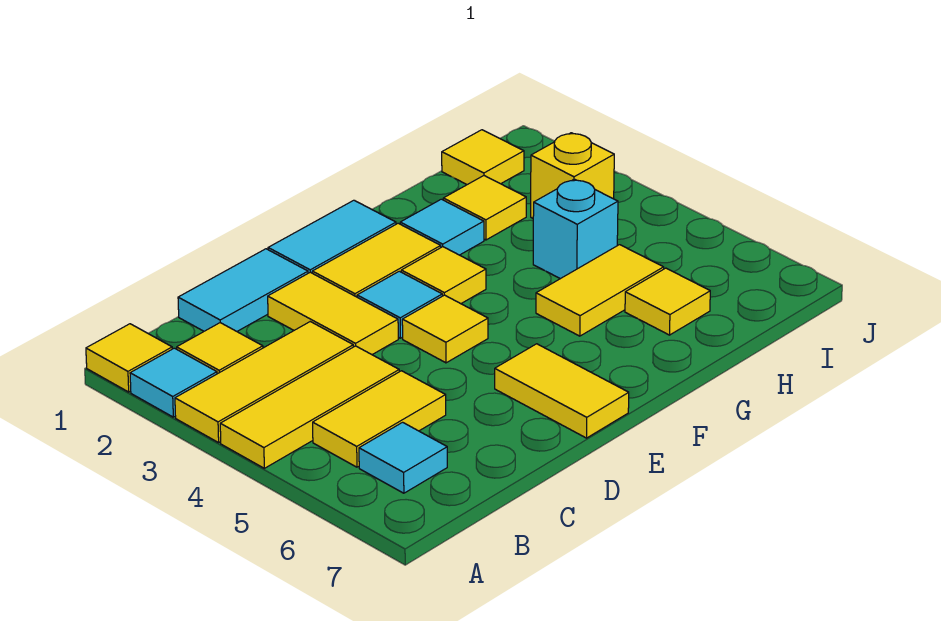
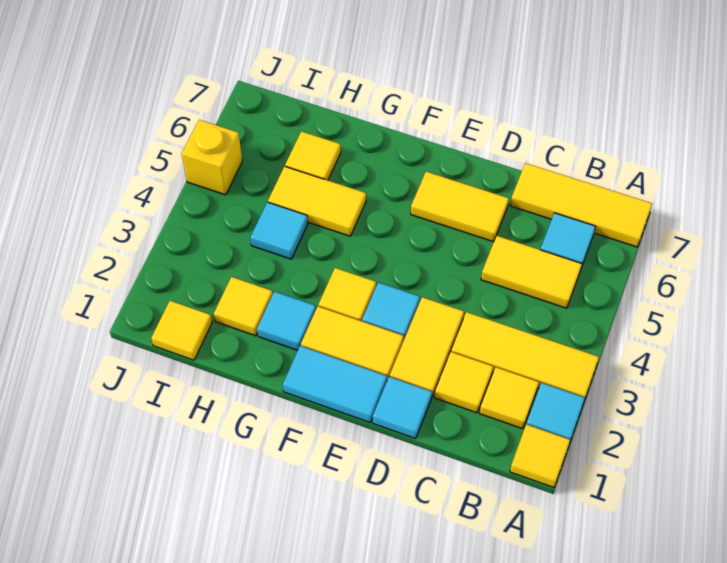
yellow tile A4:C4 level 1 -> yellow tile A7:C7 level 1
cyan tile C1:D1 level 1 -> cyan tile D1 level 1
yellow tile E4 level 1 -> yellow tile C2 level 1
yellow tile E6:E7 level 1 -> yellow tile D6:E6 level 1
cyan brick H4 level 1 -> cyan tile H4 level 1
yellow brick I3 level 1 -> yellow brick J5 level 1

